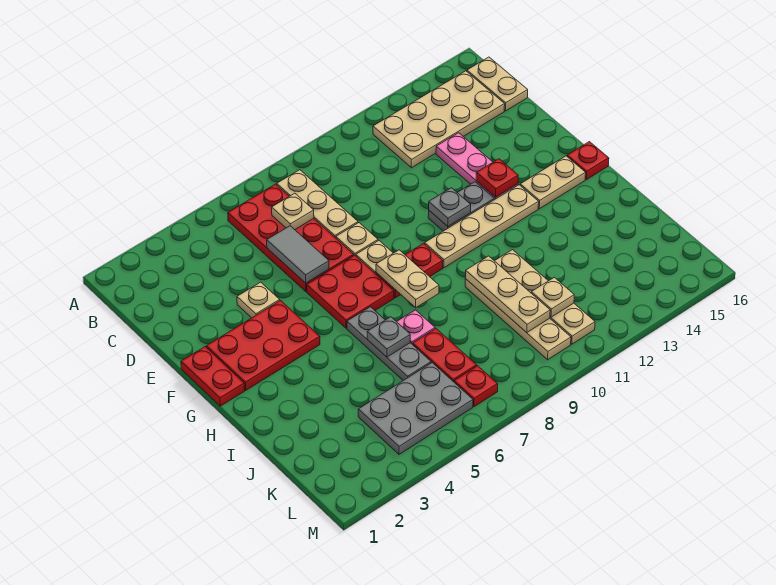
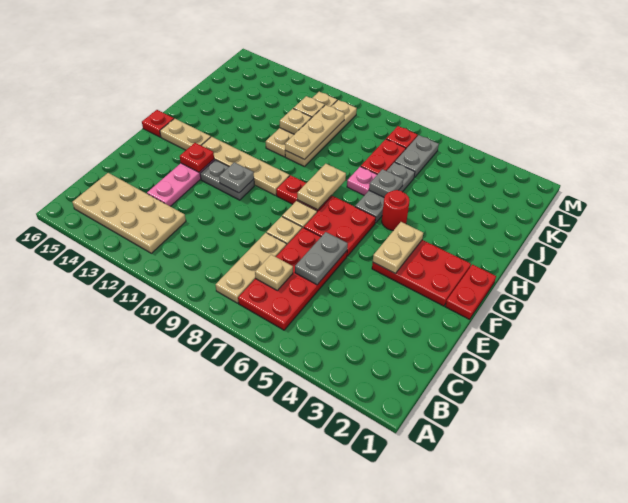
tan plate B16:C16 level 1 -> tan plate F4:G4 level 2
grey tile D6:E6 level 2 -> grey plate D6:E6 level 2
tan plate E4 level 1 -> tan plate J11 level 2
none -> red round brick H5 level 1
grey plate K4:L6 level 1 -> grey plate K6:L6 level 1

